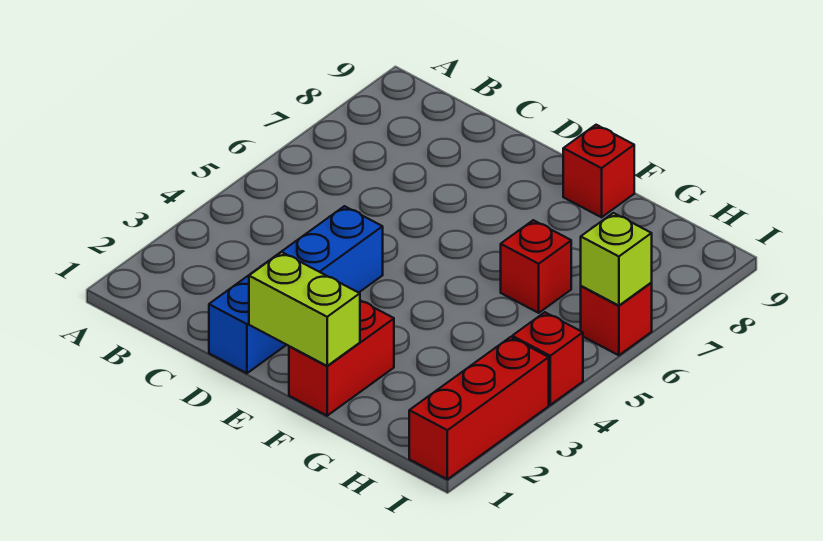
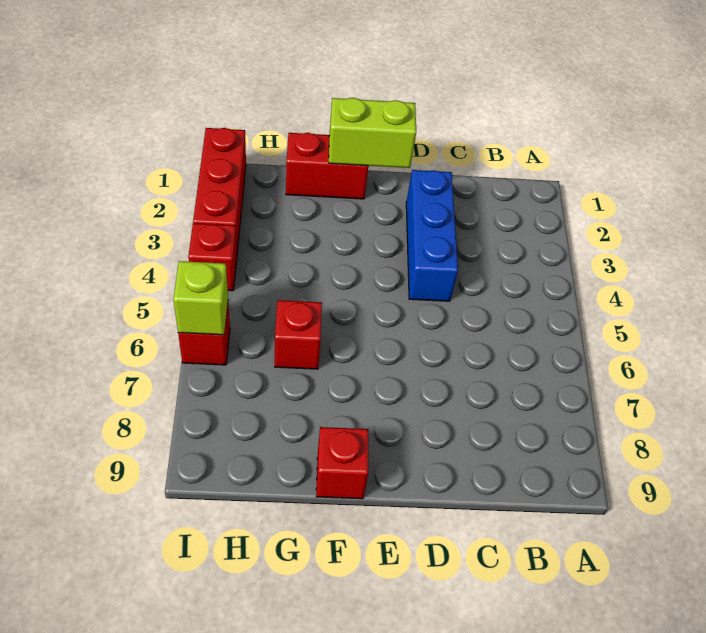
blue brick D1:D4 level 1 -> blue brick D2:D4 level 1
red brick F1:F2 level 1 -> red brick F1:G1 level 1

